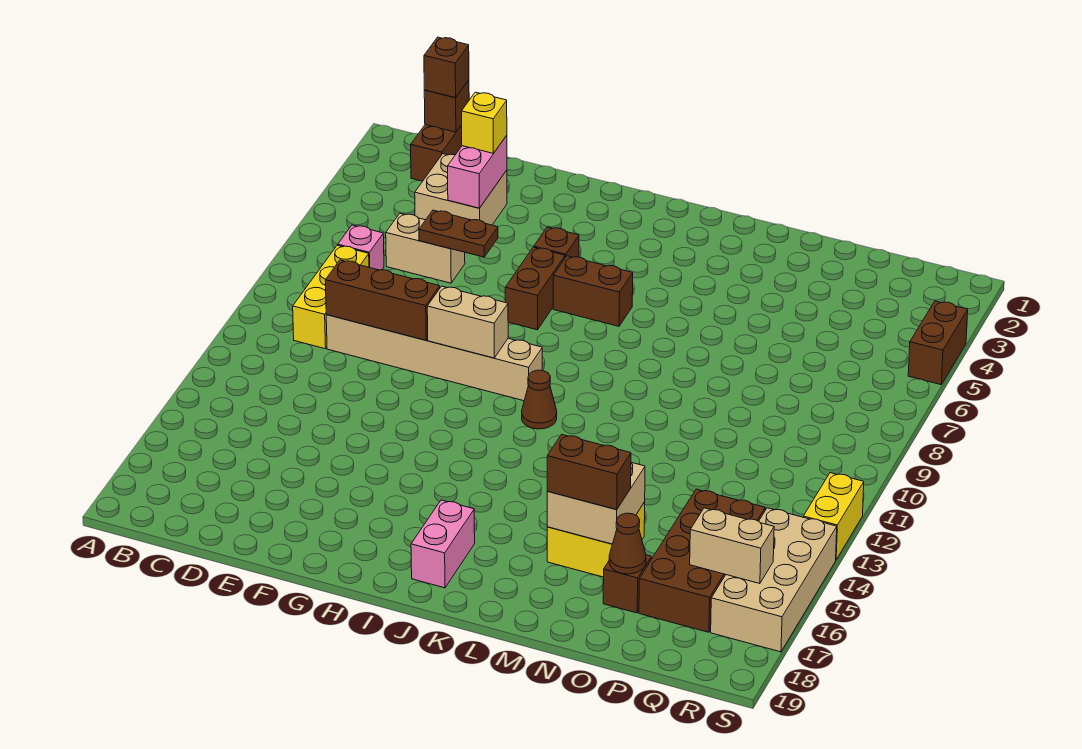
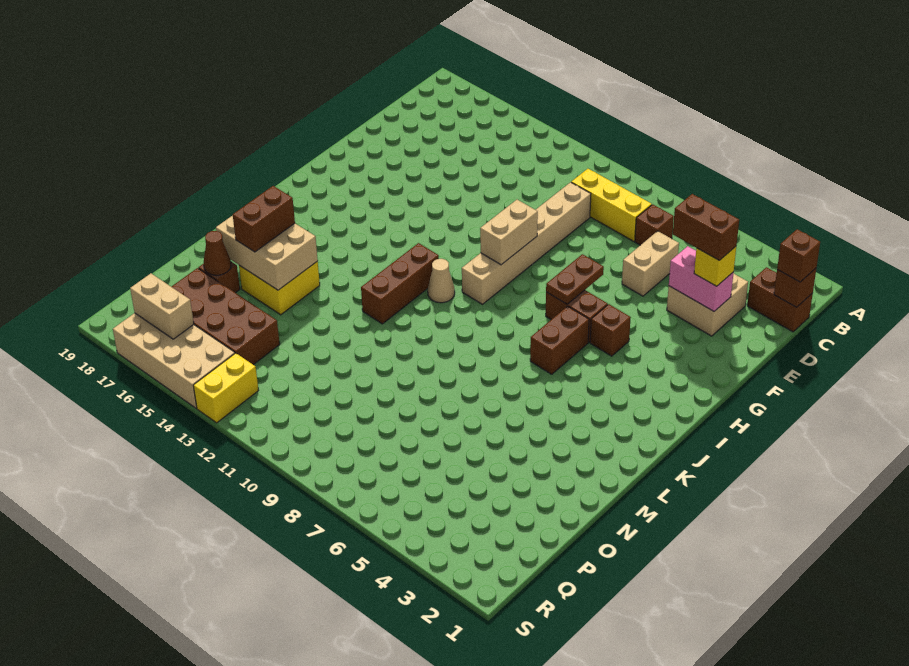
pink brick C7 level 1 -> brown brick C7 level 1
brown brick D10:F10 level 2 -> brown brick J12:L12 level 1
brown plate E6:F6 level 2 -> brown plate G7:H7 level 2
brown cone J11 level 1 -> tan cone J11 level 1
pink brick J17:J18 level 1 -> none
tan brick M15:N16 level 2 -> tan brick M15:N17 level 2
tan brick Q16:R16 level 2 -> tan brick R16:R17 level 2
brown brick S4:S5 level 1 -> brown brick E3:E4 level 4
yellow brick S12:S13 level 1 -> yellow brick R13:S13 level 1

